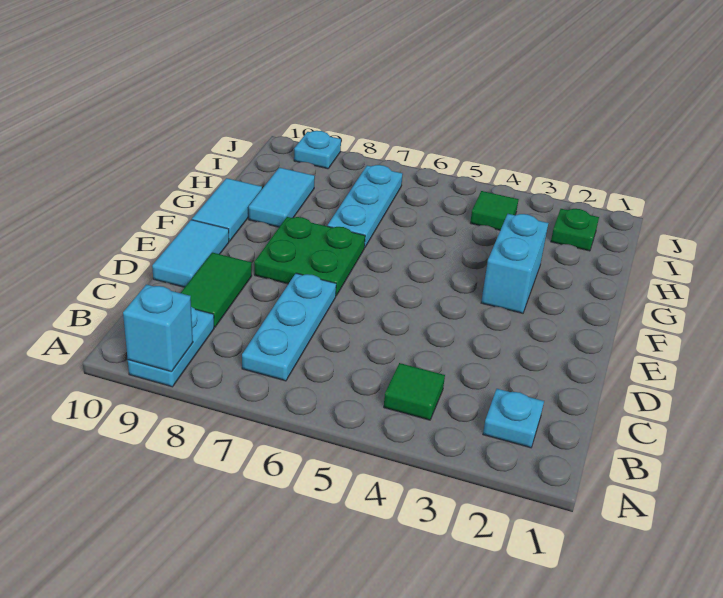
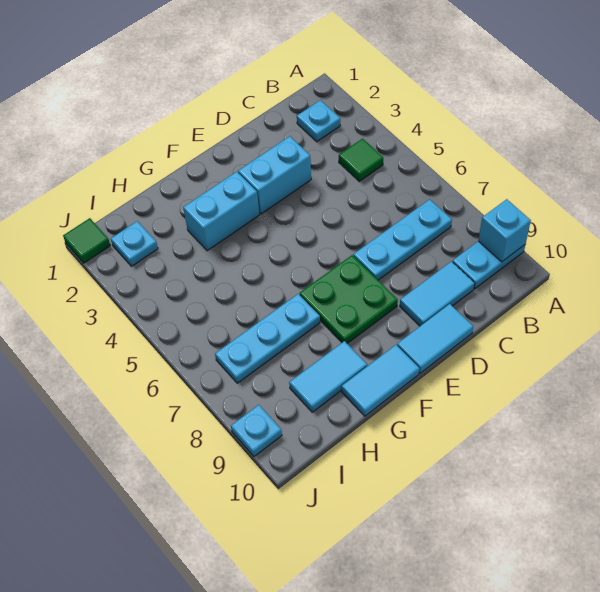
green tile C9:D9 level 1 -> cyan tile C9:D9 level 1
none -> cyan brick D3:E3 level 1
green plate I2 level 1 -> cyan plate I2 level 1
green tile I4 level 1 -> green tile J1 level 1

